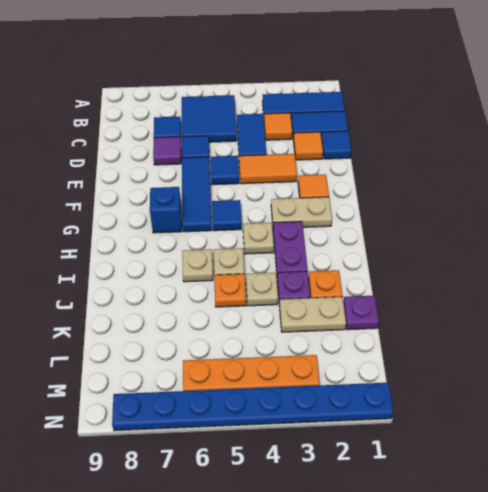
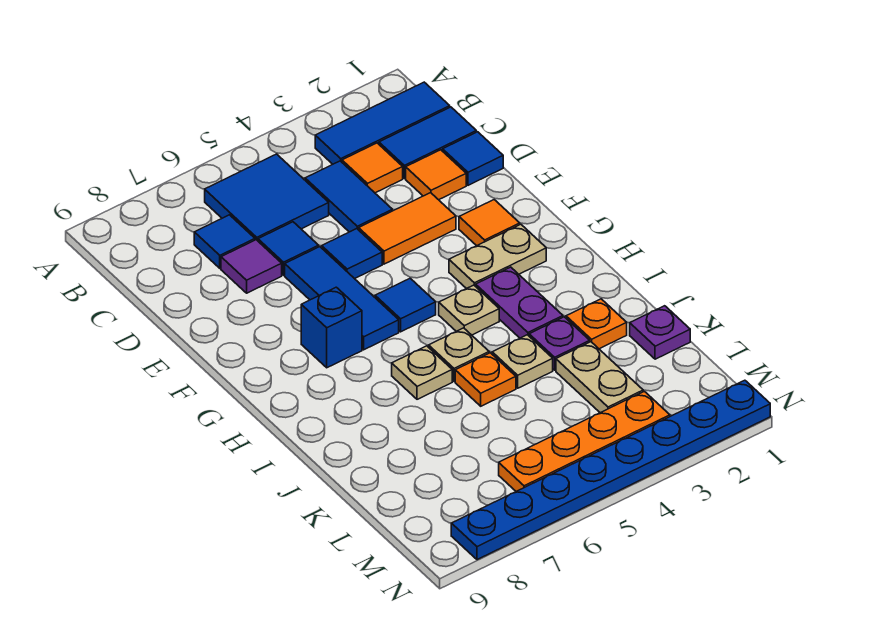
tan plate K2:K3 level 1 -> tan plate K3:L3 level 1

